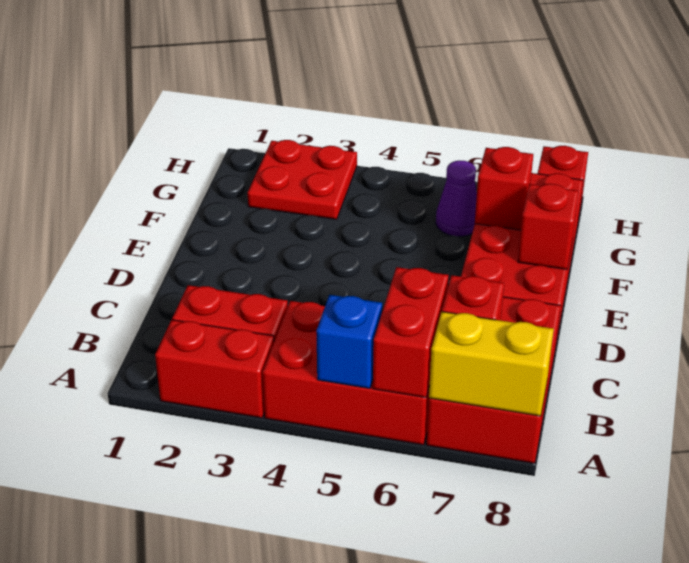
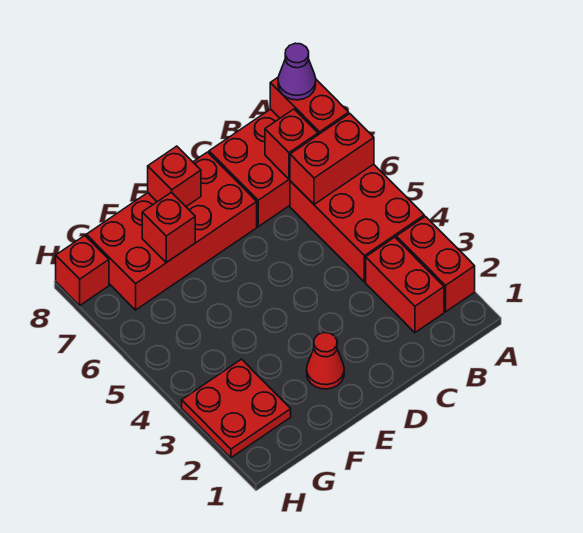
blue brick A5 level 2 -> none
yellow brick A7:A8 level 2 -> red brick A7:A8 level 2
none -> red cone E2 level 1
purple cone G6 level 1 -> purple cone A8 level 3

